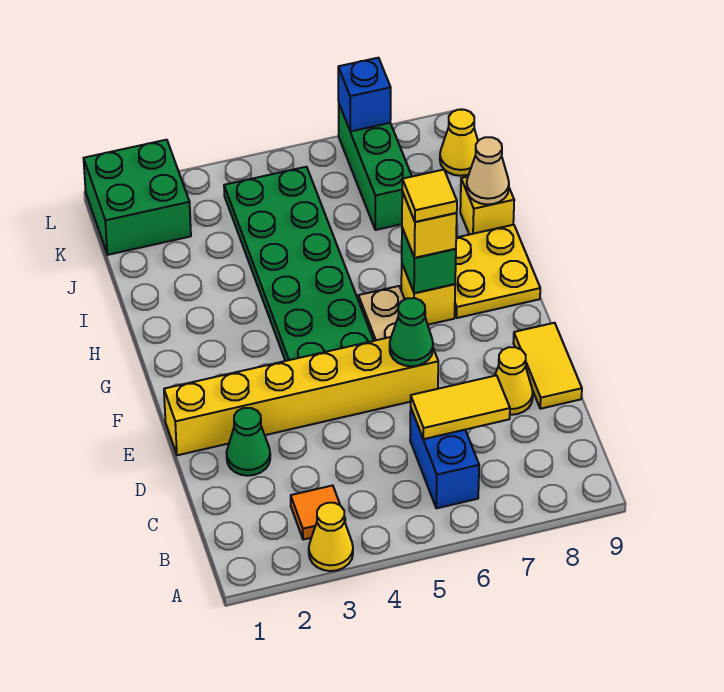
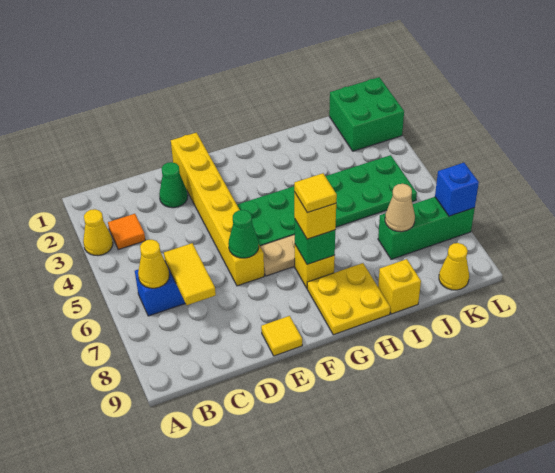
yellow cone D8 level 1 -> yellow cone B6 level 2
yellow tile D9:E9 level 1 -> yellow tile E9 level 1
tan cone I9 level 2 -> tan cone J7 level 2

